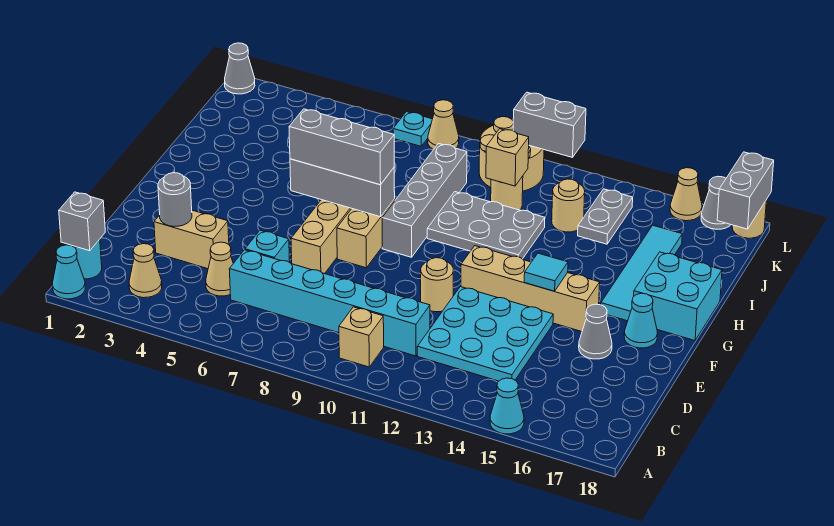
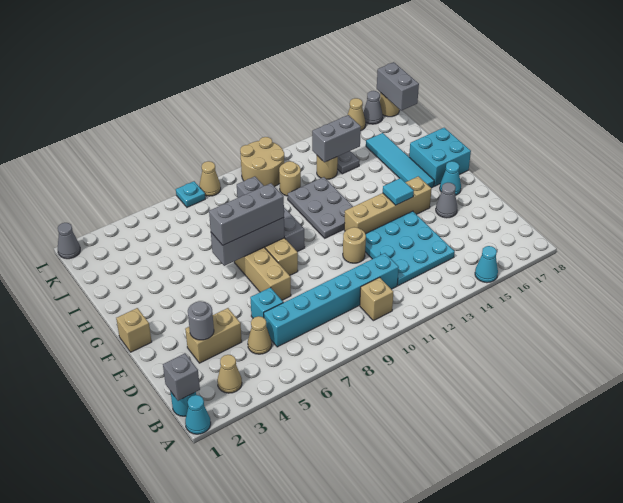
grey plate H10:I12 level 1 -> grey plate G11:I12 level 1
tan brick J11 level 2 -> tan brick F1 level 1
grey brick L11:L12 level 2 -> grey brick J13:J14 level 2

